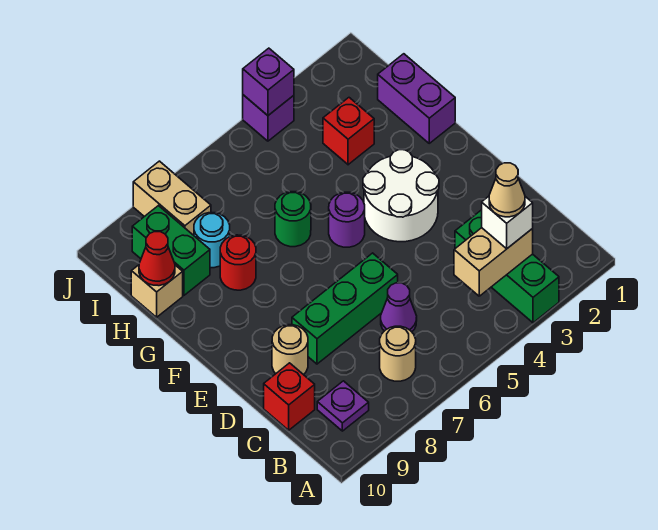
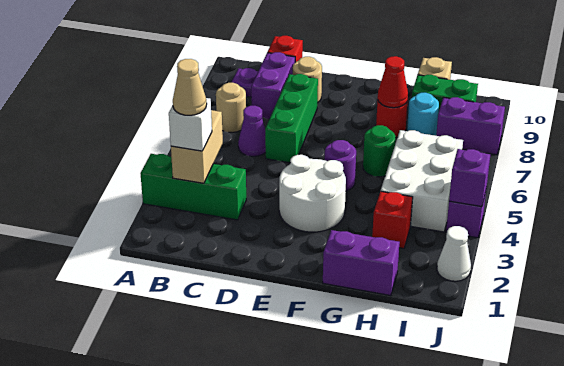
none -> purple brick C8:C9 level 1
none -> white brick H4:I6 level 1
red cone H10 level 2 -> red cone G8 level 2
tan brick I8:J8 level 1 -> purple brick I8:J8 level 1
none -> white cone J2 level 1

